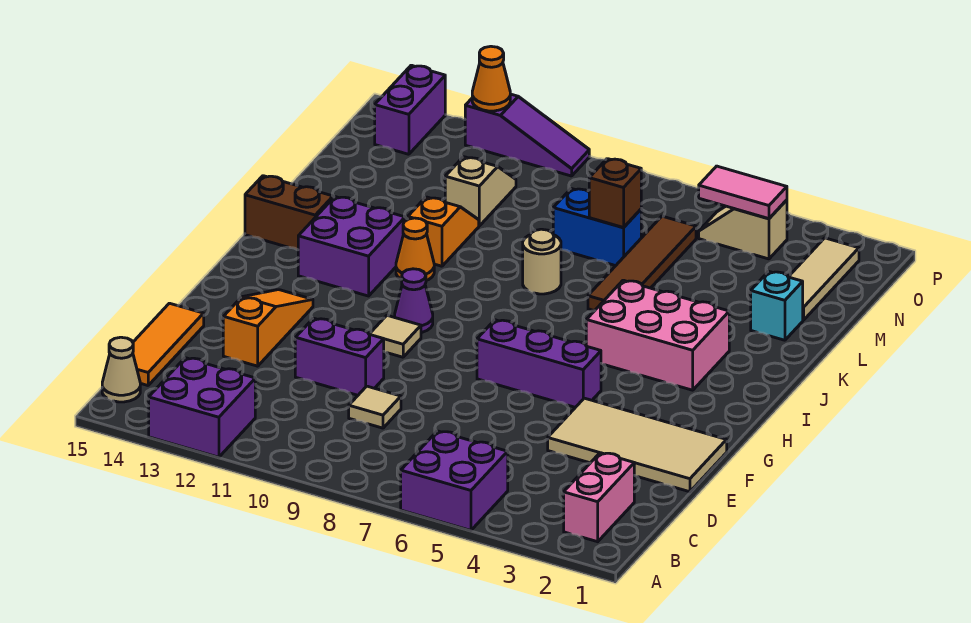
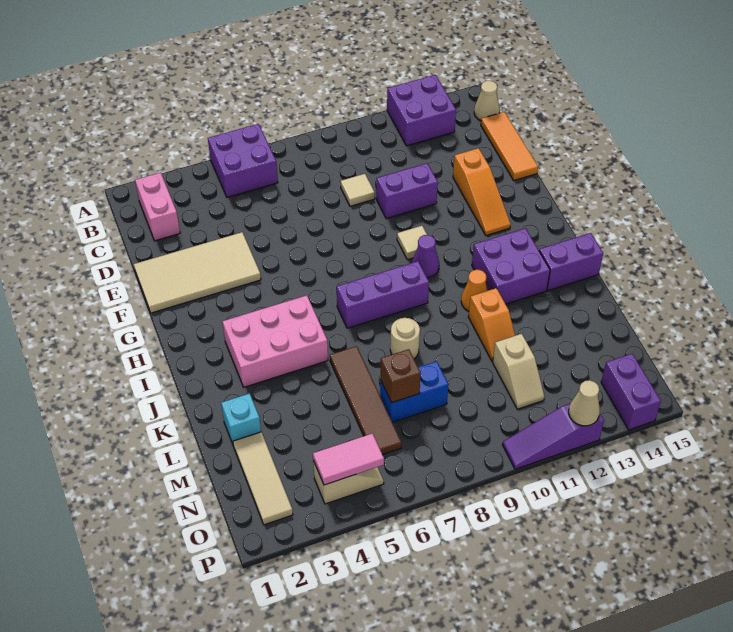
purple brick G5:G7 level 1 -> purple brick I7:I9 level 1
brown brick J14:J15 level 1 -> purple brick J14:J15 level 1
orange cone P12 level 2 -> tan cone P12 level 2

